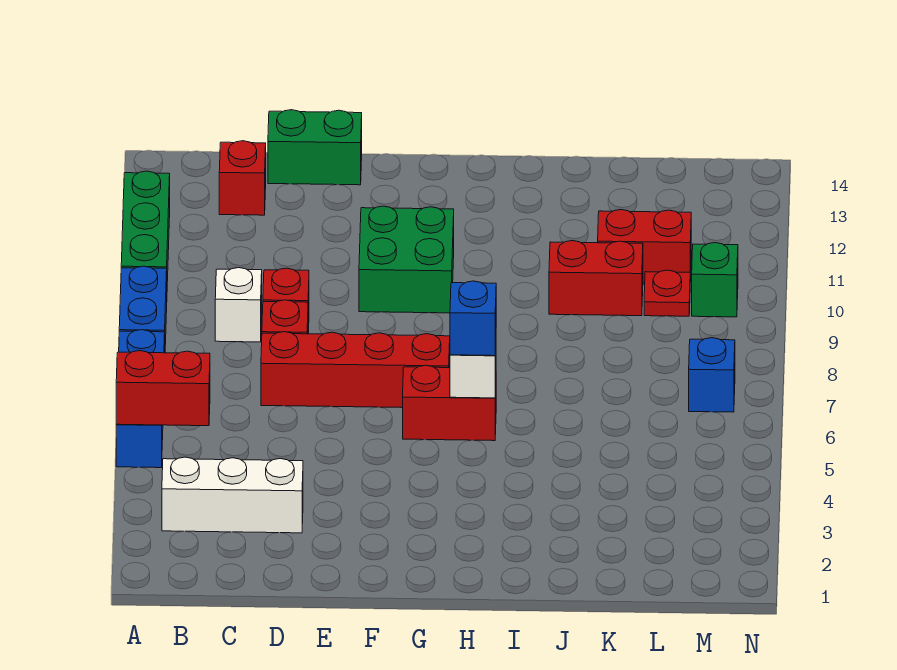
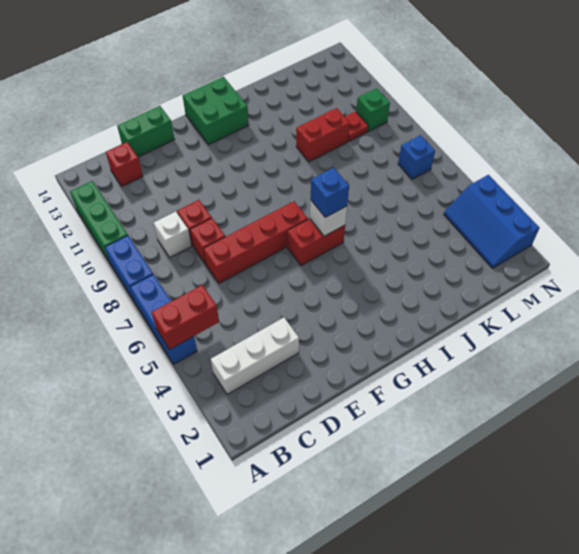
green brick F10:G11 level 1 -> green brick G13:H14 level 1
red brick K11:L11 level 1 -> none
none -> blue slope M2:N4 level 1 top N

